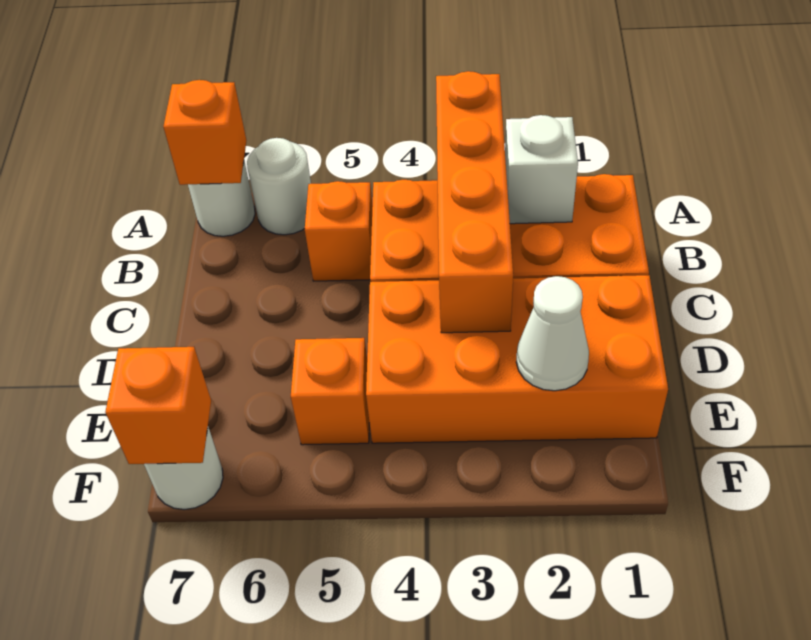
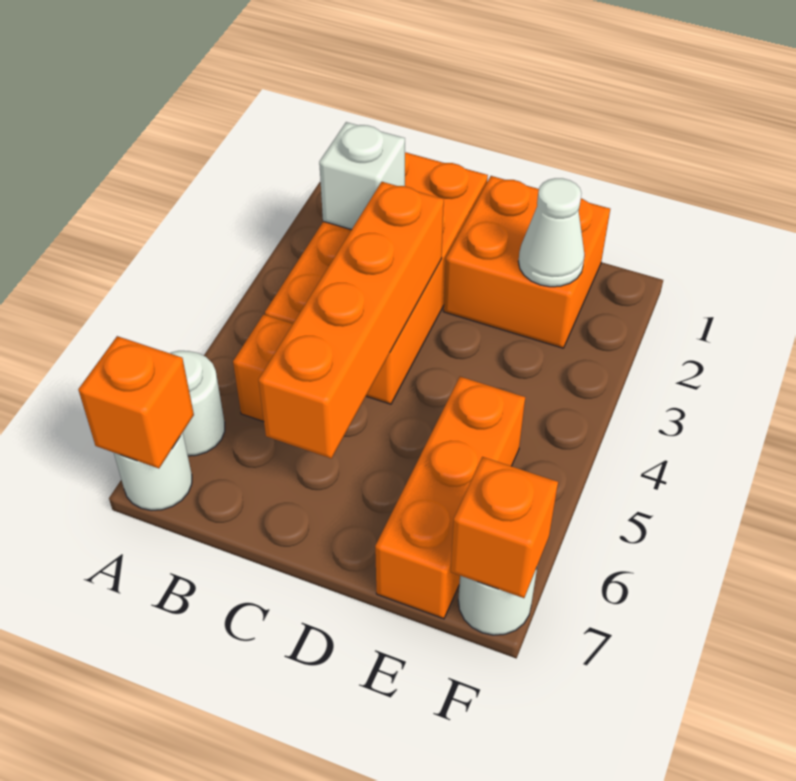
orange brick A3:D3 level 2 -> orange brick C3:C6 level 2
orange brick D1:E4 level 1 -> orange brick D1:E2 level 1
orange brick E5 level 1 -> orange brick E5:E7 level 1

